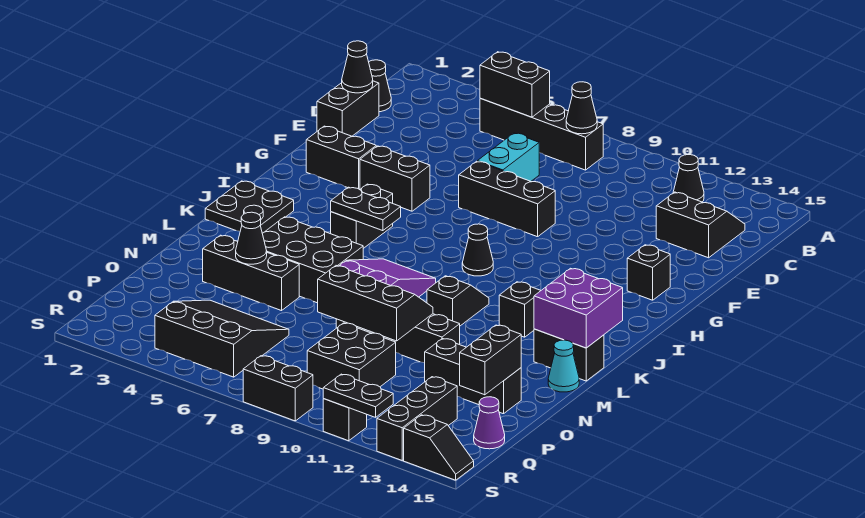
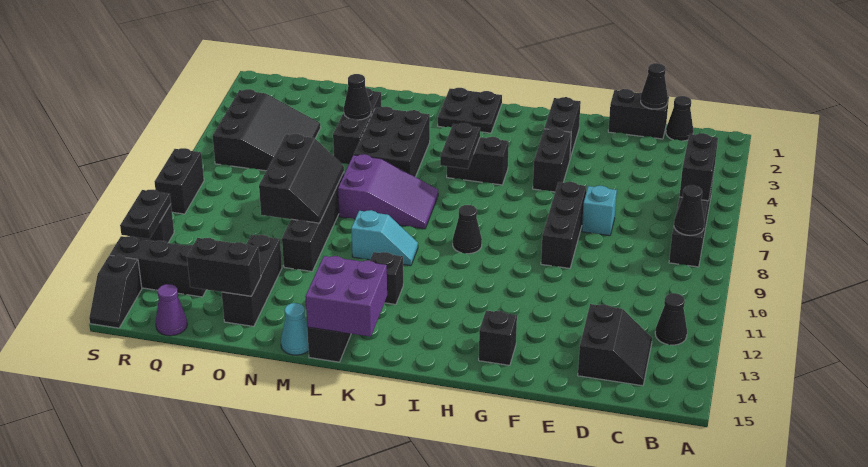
cyan brick D7:E7 level 1 -> cyan brick E7 level 1
black slope K10:L10 level 1 top L -> cyan slope K10:L10 level 1 top L
black brick P9:Q10 level 1 -> none

